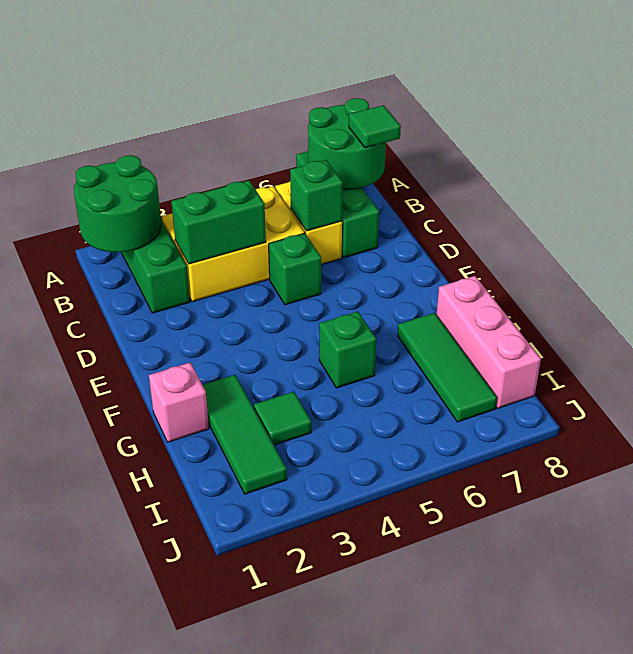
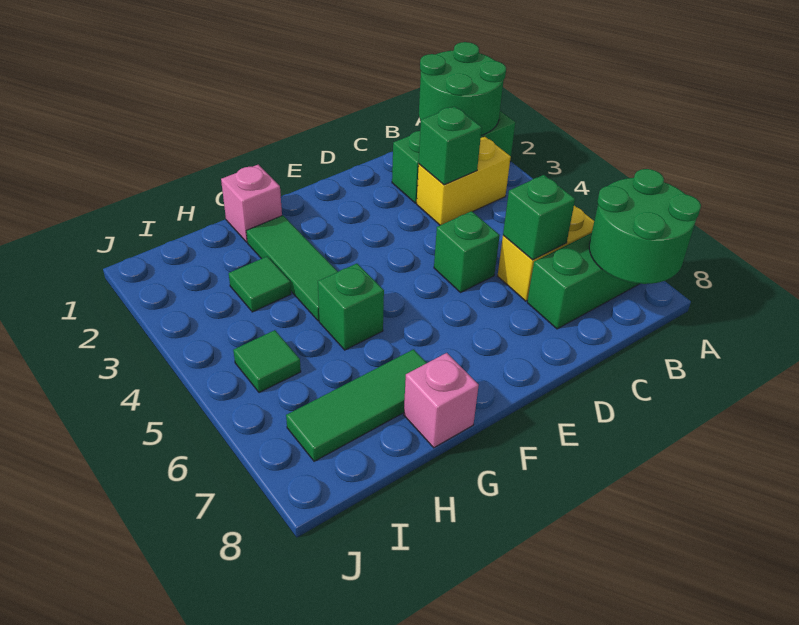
yellow brick B3:C5 level 1 -> yellow brick B3:C3 level 1
green tile B8 level 3 -> green tile I5 level 1
green brick C3:C4 level 2 -> green brick C3 level 2
green tile G2:I2 level 1 -> green tile G2:G4 level 1
pink brick G8:I8 level 1 -> pink brick G8 level 1

